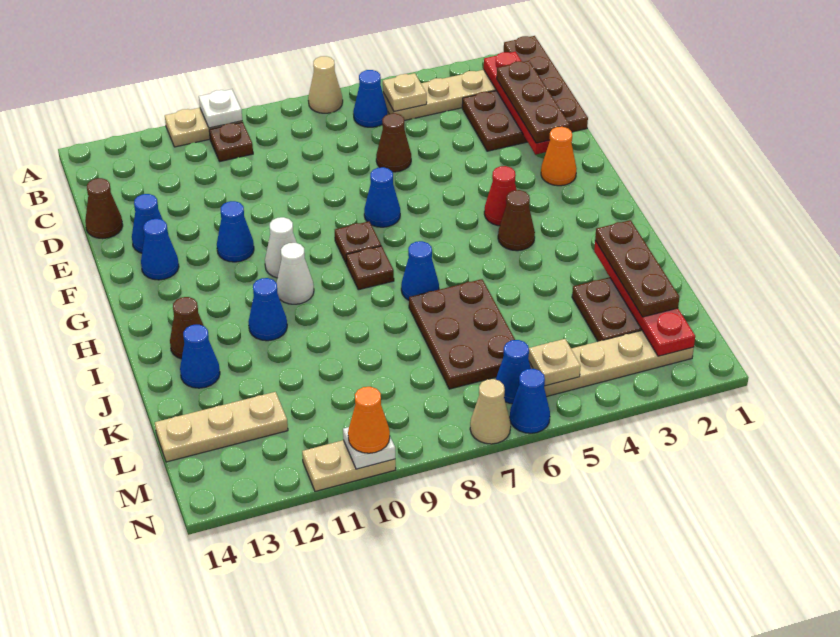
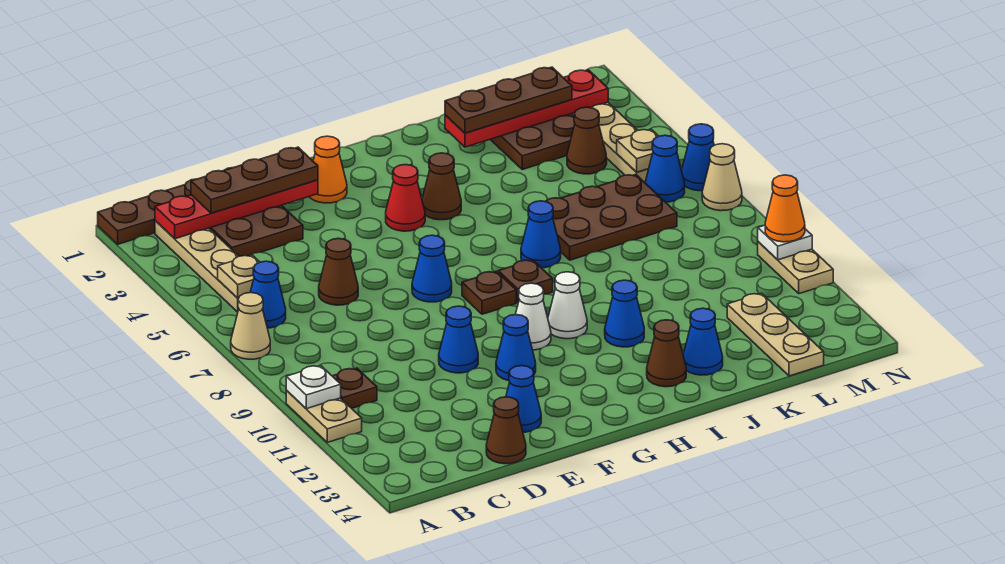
blue cone F13 level 1 -> blue cone E10 level 1
none -> brown cone L4 level 1

